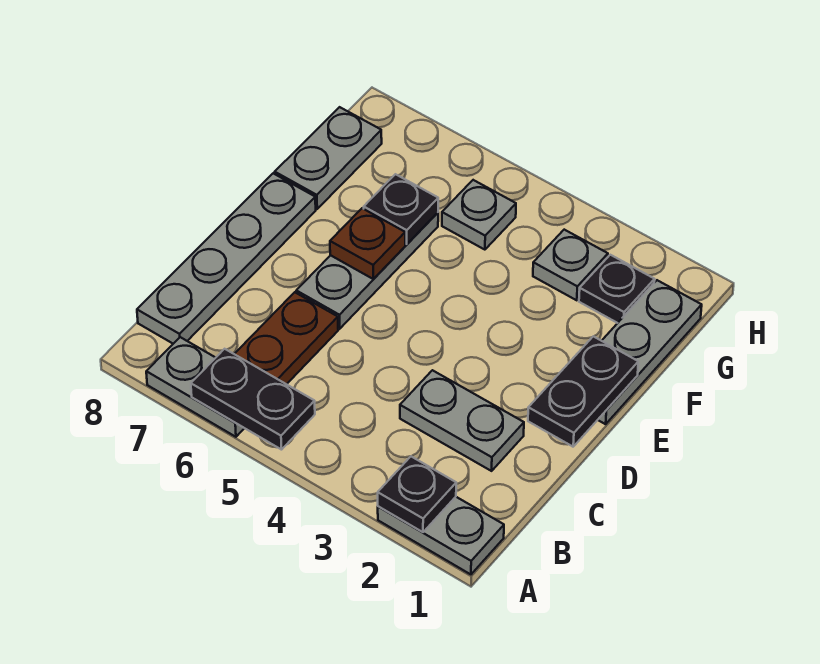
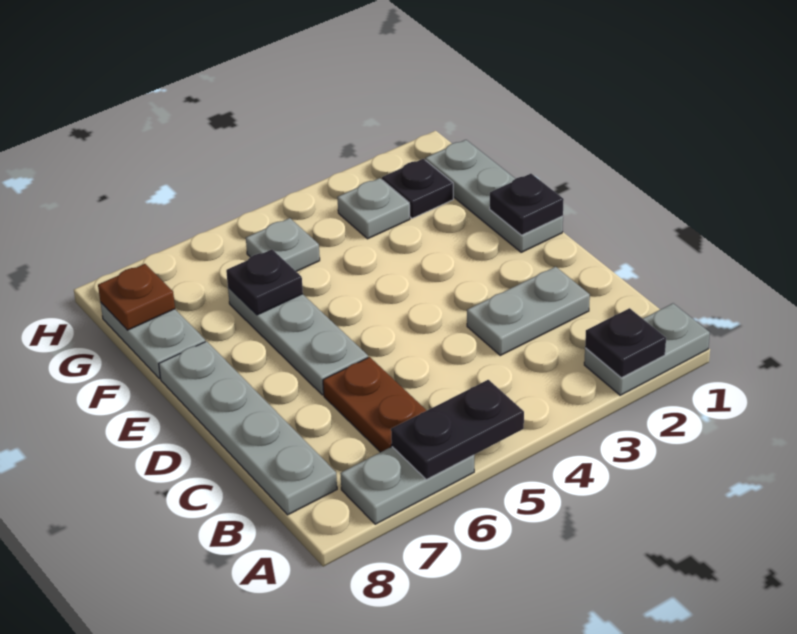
black plate D1:E1 level 2 -> black plate E1 level 2
brown plate E6 level 2 -> brown plate G8 level 2

